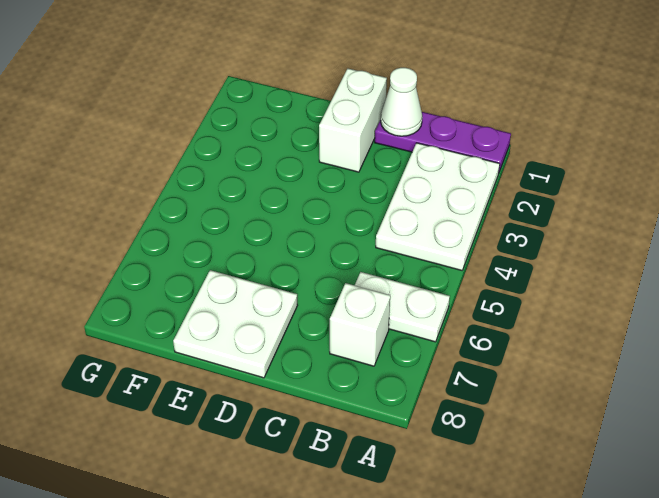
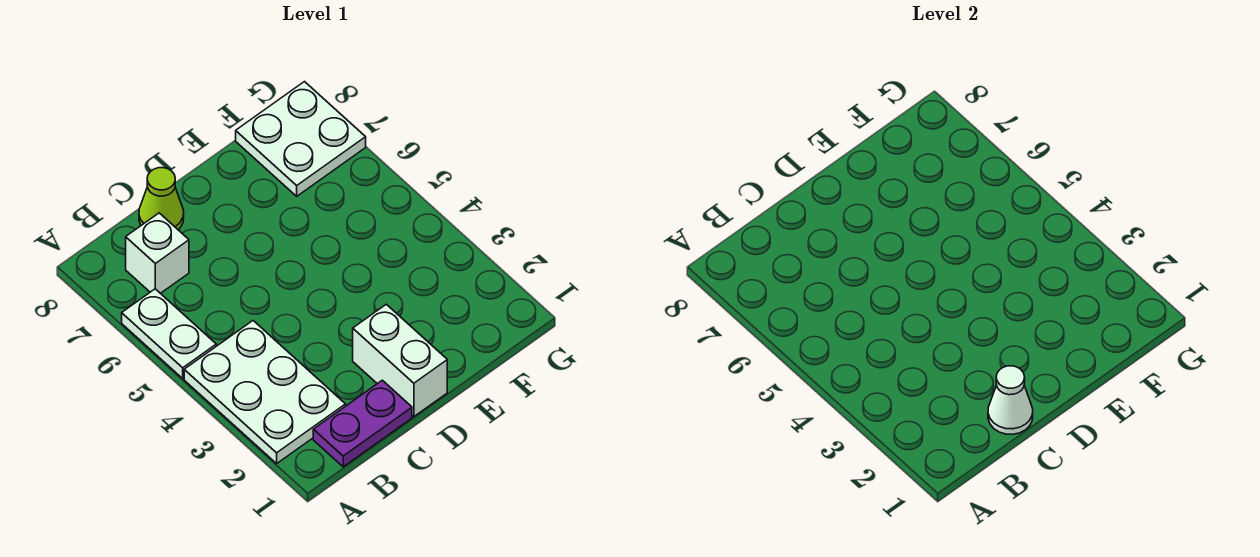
purple plate A1:C1 level 1 -> purple plate B1:C1 level 1
white plate A6:B6 level 1 -> white plate A5:A6 level 1
none -> lime cone C8 level 1
white plate D7:E8 level 1 -> white plate F7:G8 level 1

